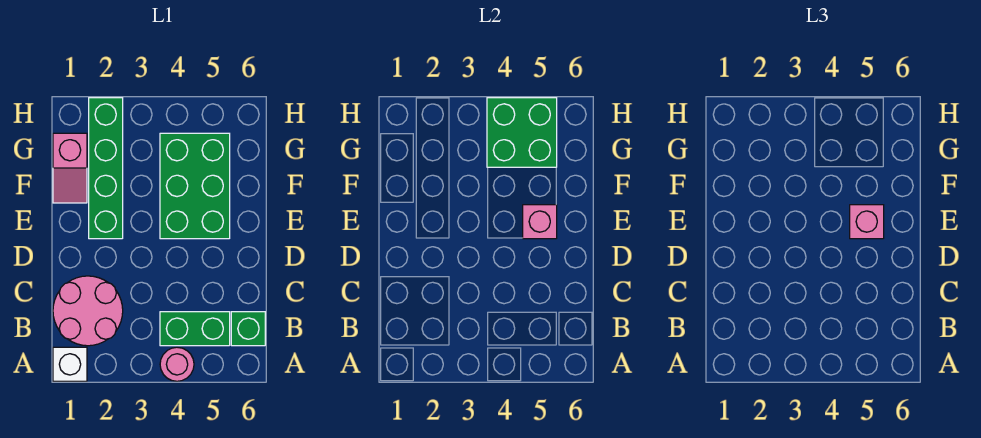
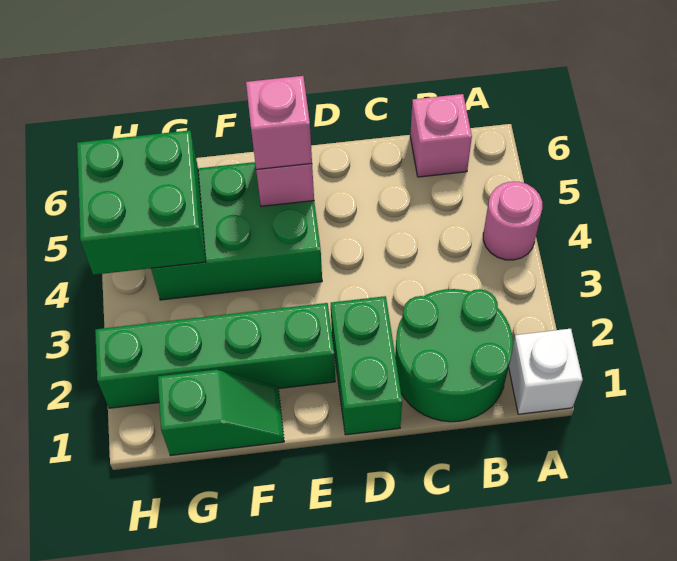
pink round brick B1:C2 level 1 -> green round brick B1:C2 level 1
green brick B4:B5 level 1 -> green brick D1:D2 level 1
green brick B6 level 1 -> pink brick B6 level 1
pink slope F1:G1 level 1 top G -> green slope F1:G1 level 1 top G

